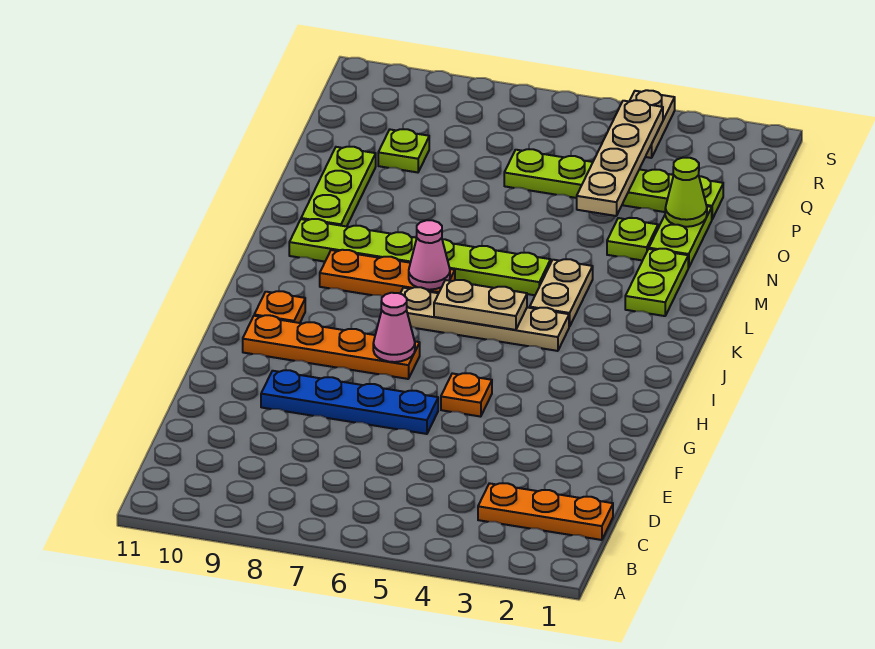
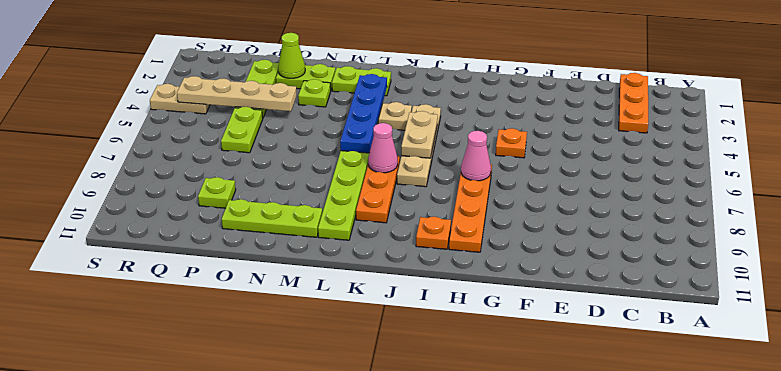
blue plate F6:F9 level 1 -> blue plate L3:L6 level 2

